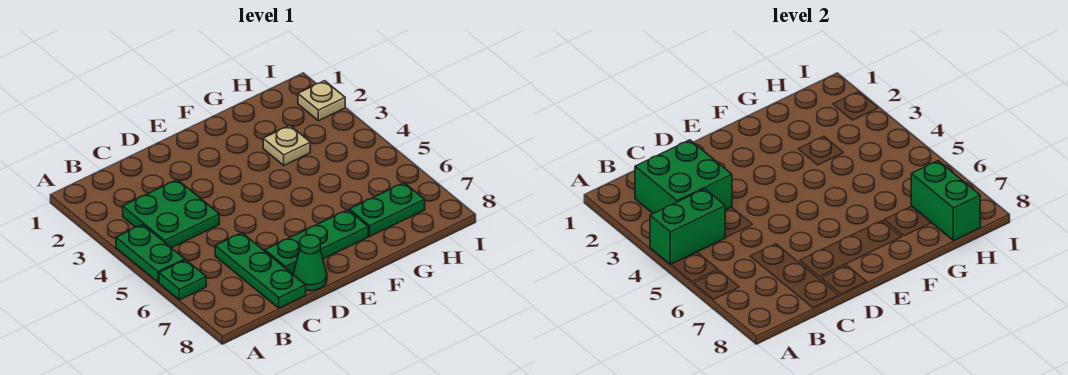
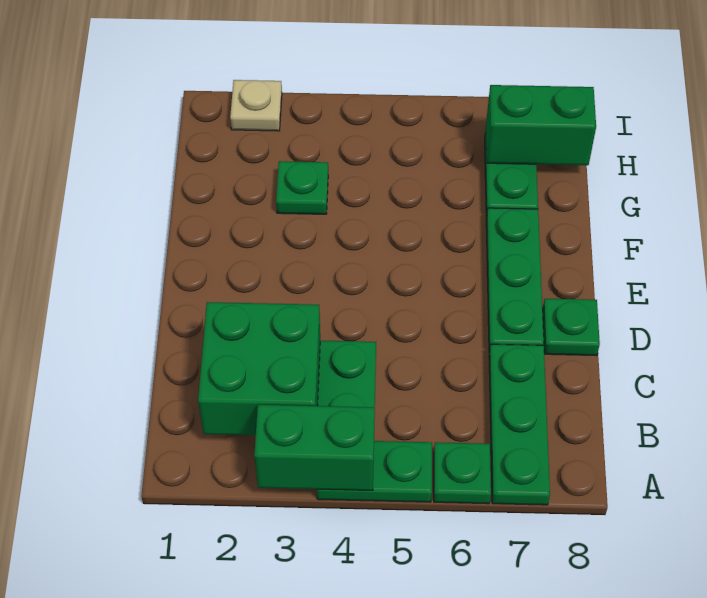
green brick A4:B4 level 2 -> green brick A3:A4 level 2
green plate C6:C8 level 1 -> green plate A7:C7 level 1
green cone D8 level 1 -> green plate D8 level 1
tan plate G3 level 1 -> green plate G3 level 1

